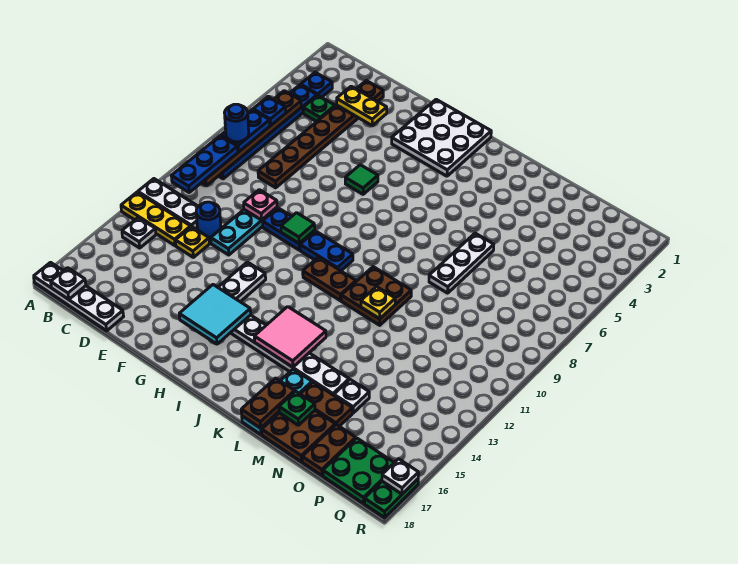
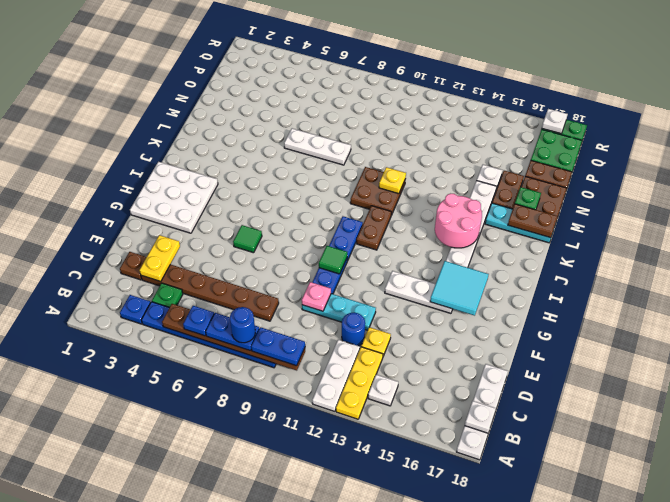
blue plate B9:B11 level 3 -> blue plate B9:B10 level 3
pink tile J14:K15 level 2 -> pink round brick J14:K15 level 2

